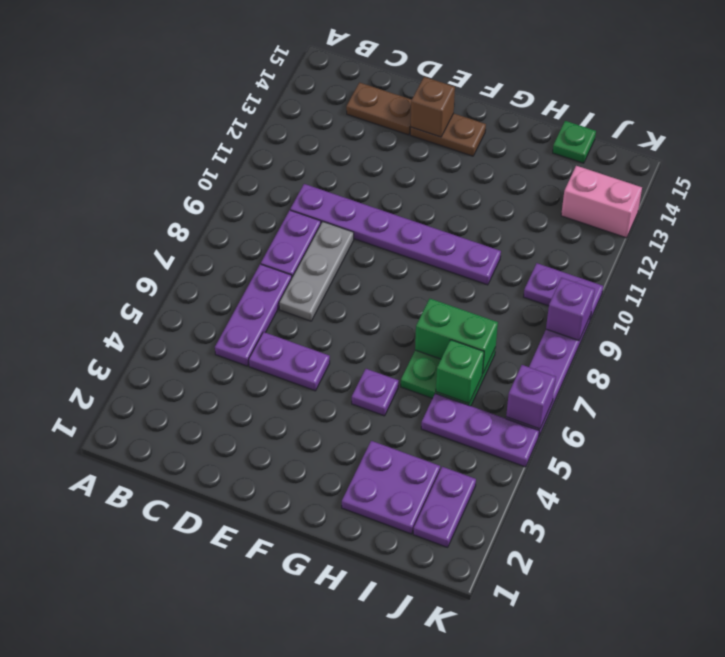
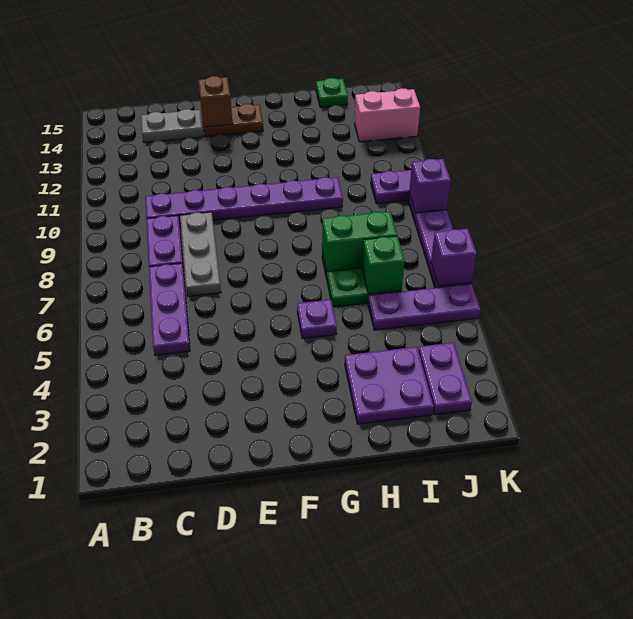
brown plate C14:D14 level 1 -> grey plate C14:D14 level 1
purple plate D5:E5 level 1 -> none

